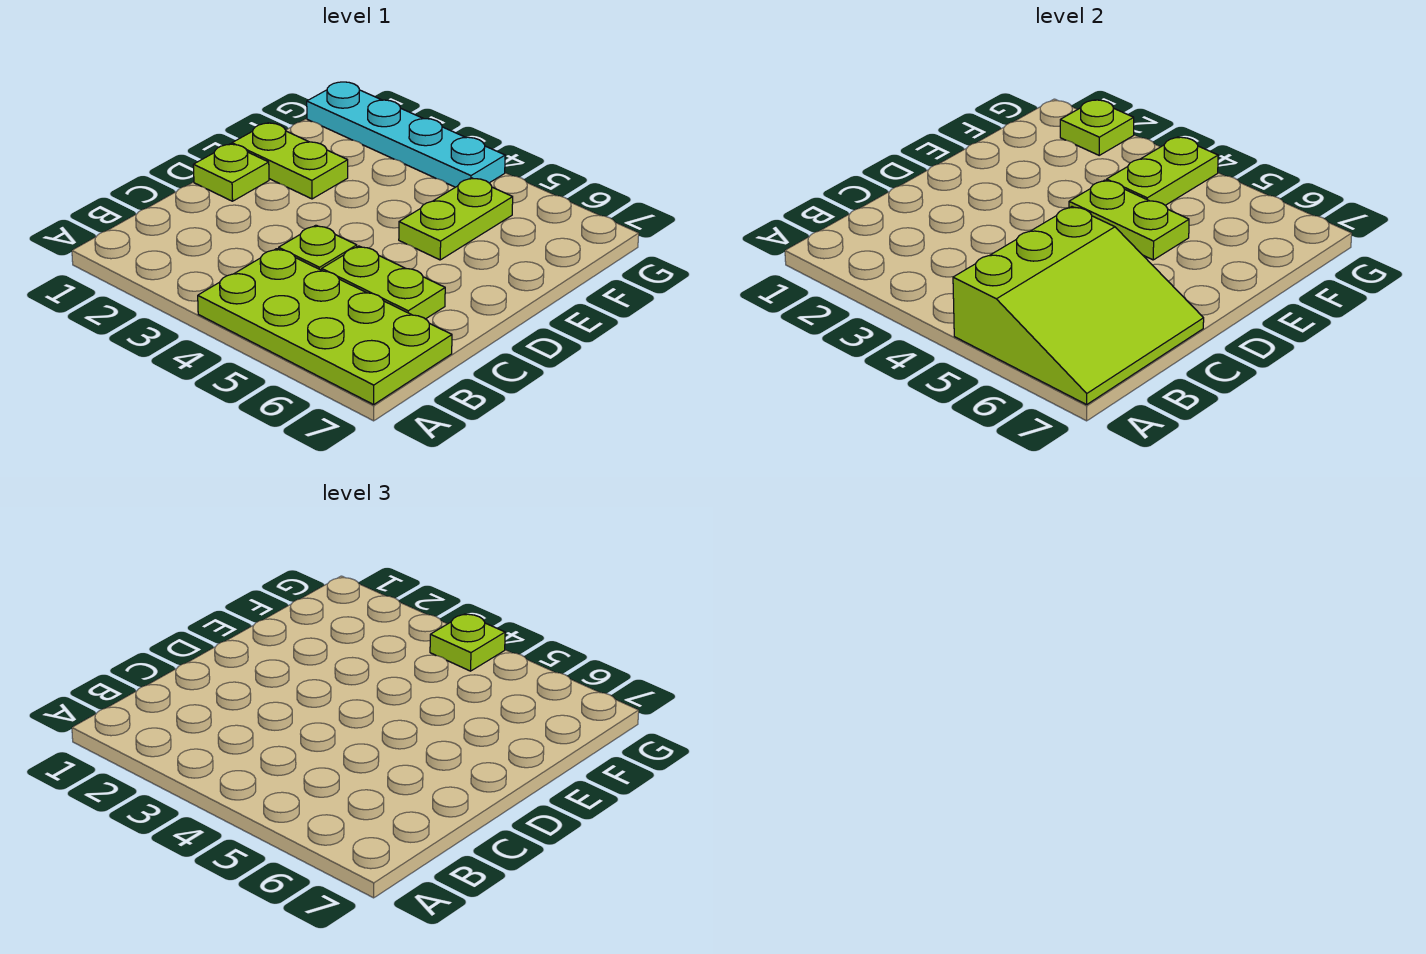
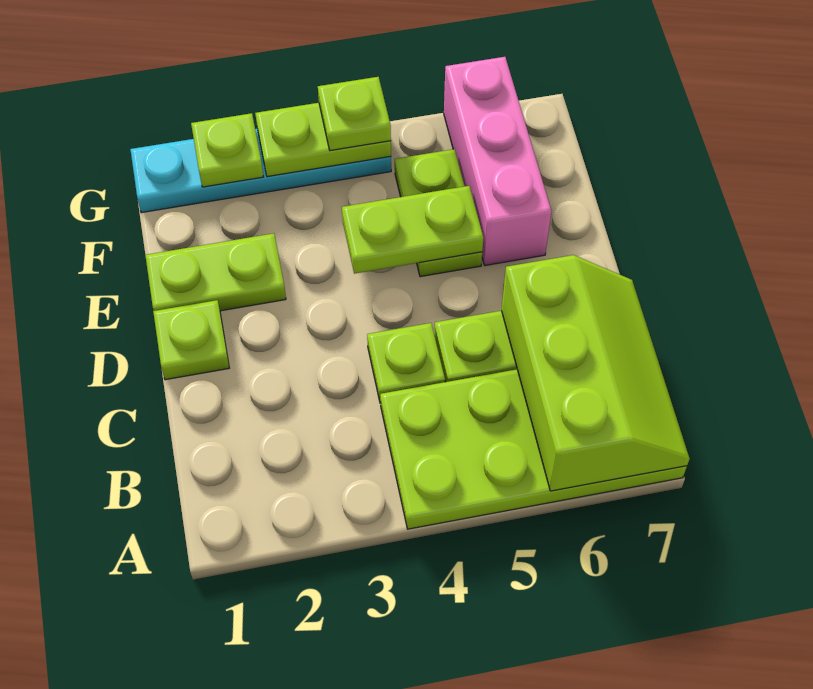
lime slope A5:C7 level 2 top 5 -> lime slope A6:C7 level 2 top 6
none -> pink brick E6:G6 level 1
lime plate F4:G4 level 2 -> lime plate G3:G4 level 2

